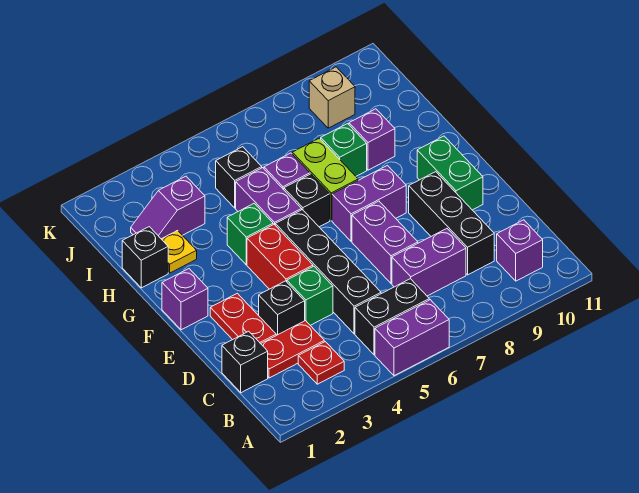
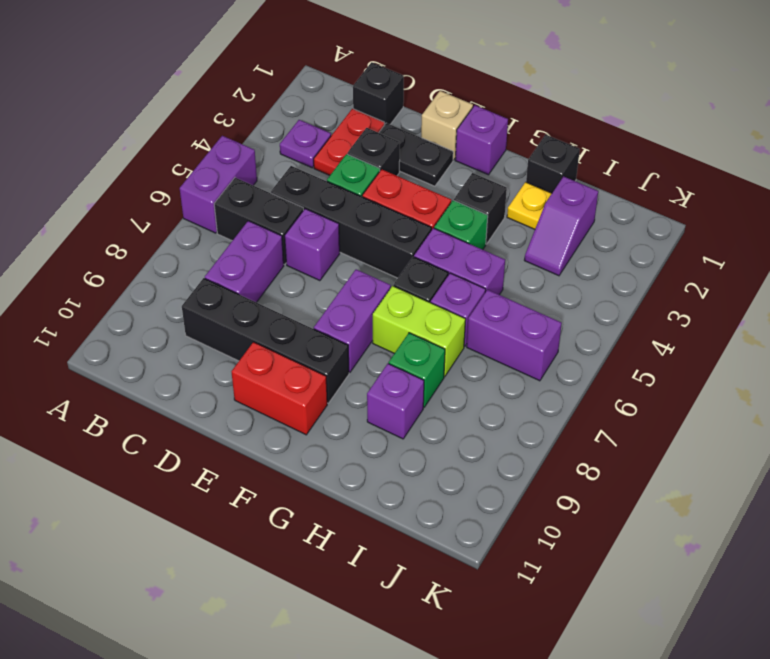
red plate B3 level 1 -> purple plate B3 level 1
black brick B5:B6 level 1 -> black brick B6:C6 level 1
purple brick B10 level 1 -> purple brick D6 level 1
black brick C9:E9 level 1 -> black brick C9:F9 level 1
red plate D2:E2 level 1 -> black plate D2:E2 level 1
purple brick D7:E7 level 1 -> purple brick I6:J6 level 1
green brick E10:F10 level 1 -> red brick E10:F10 level 1
purple slope I2:I3 level 1 top 3 -> purple slope I2:I3 level 1 top 2
black brick I5 level 1 -> black brick G3 level 1
tan brick J9 level 1 -> tan brick E1 level 1

